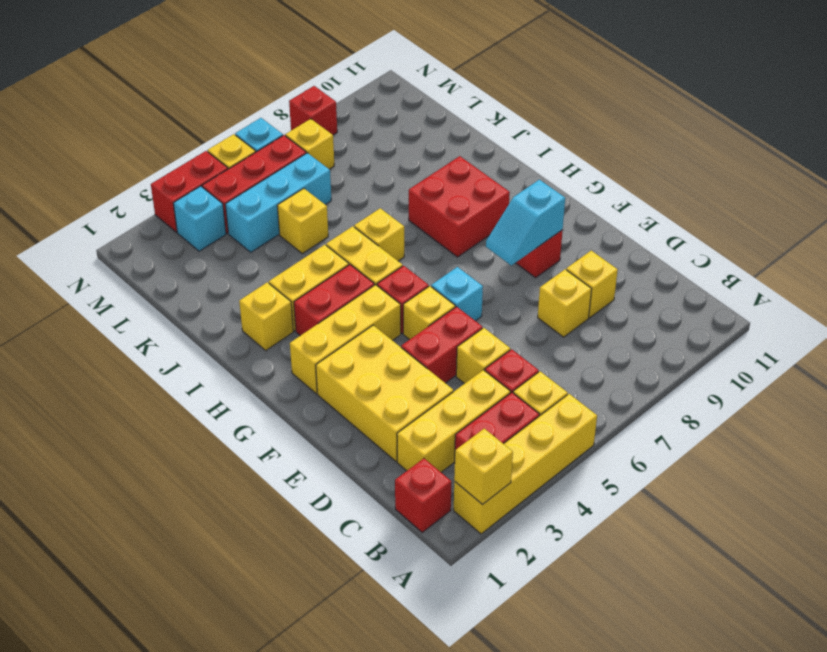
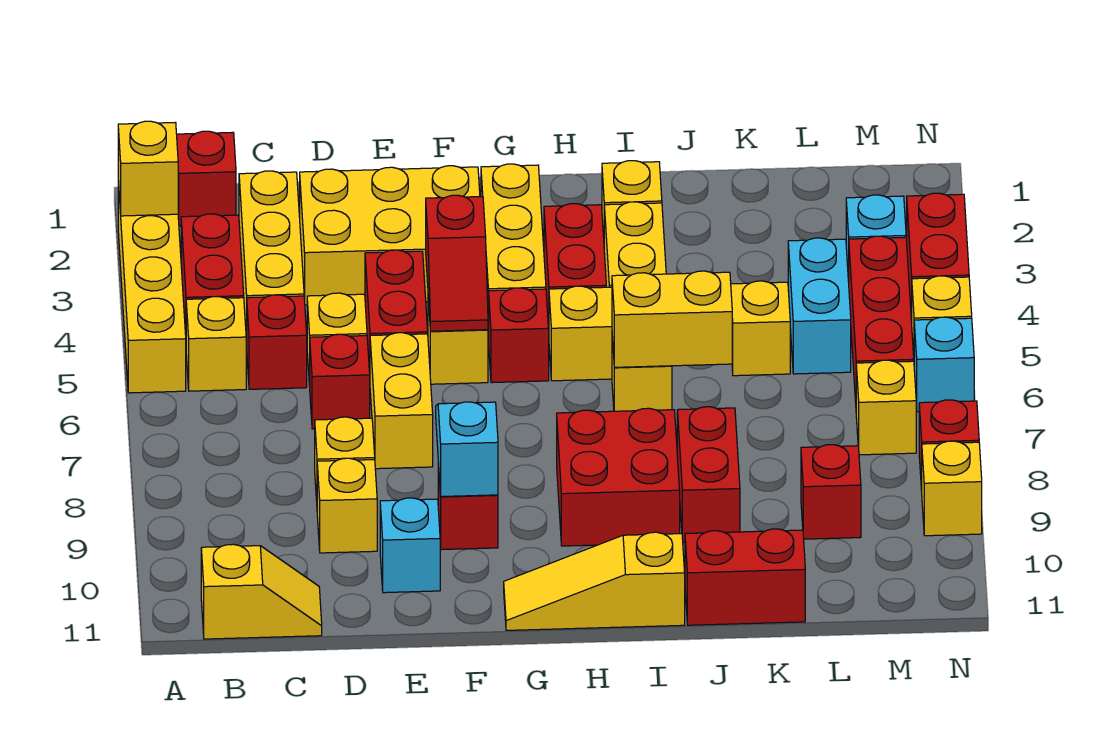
none -> yellow slope B11:C11 level 1 top B
none -> red brick D6 level 1
none -> yellow brick E6:E7 level 1
none -> red slope F4:F5 level 2 top 4
cyan brick F6 level 1 -> cyan brick E10 level 1
none -> yellow slope G11:I11 level 1 top I
none -> yellow brick I6:J6 level 2
none -> red brick J8:J9 level 1
none -> red brick J11:K11 level 1
cyan brick L4:L6 level 1 -> cyan brick L4:L5 level 1
none -> red brick L9 level 1
none -> yellow brick N9 level 1

